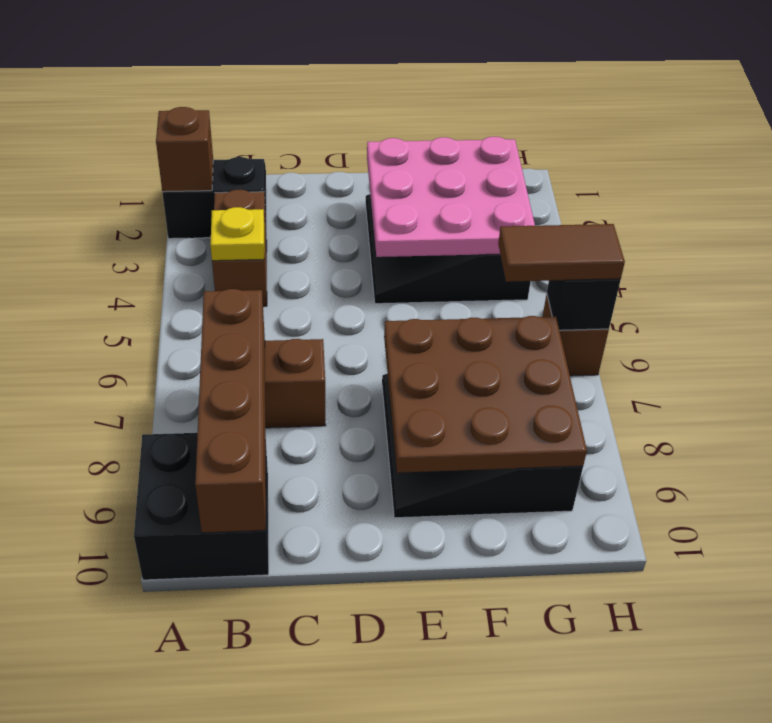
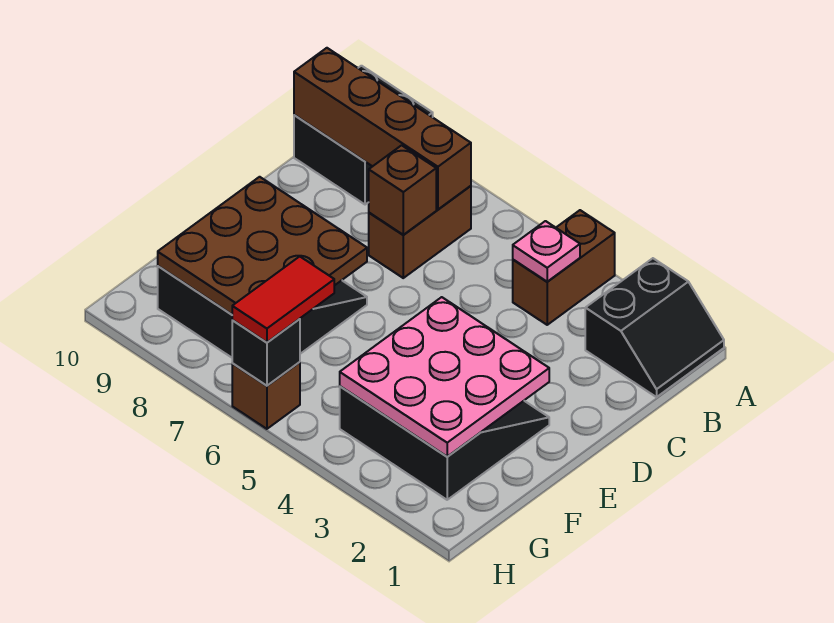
brown brick A2 level 2 -> brown brick C7 level 2
brown brick B3:B4 level 1 -> brown brick A4:B4 level 1
yellow plate B4 level 2 -> pink plate B4 level 2
brown tile G6:H6 level 3 -> red tile G6:H6 level 3

